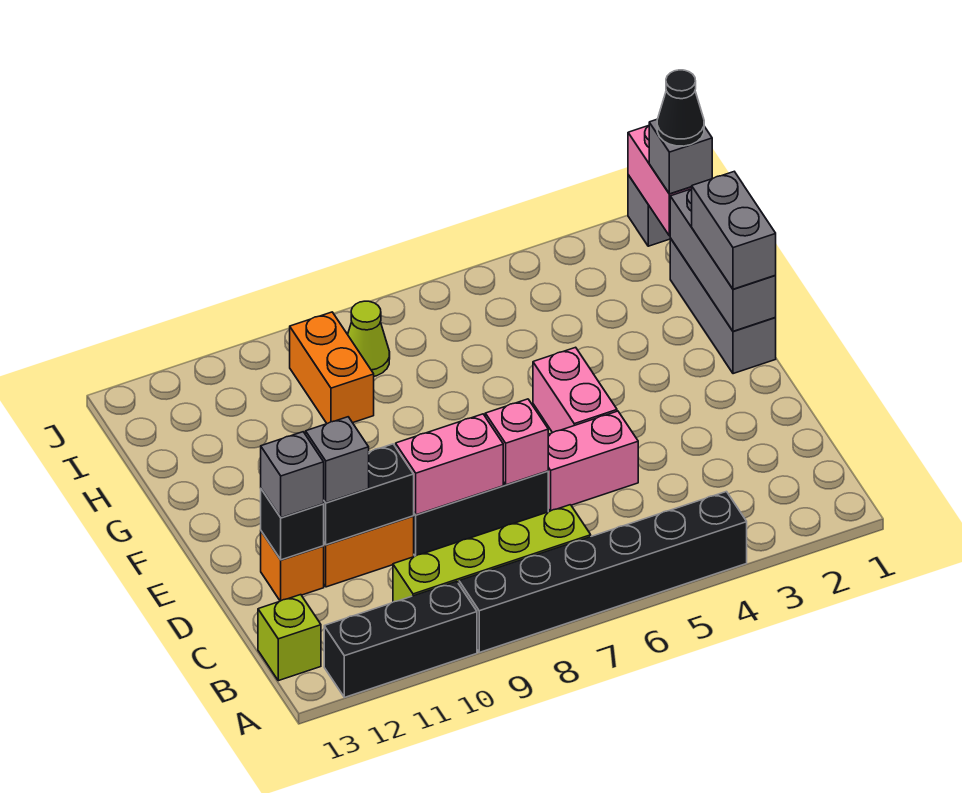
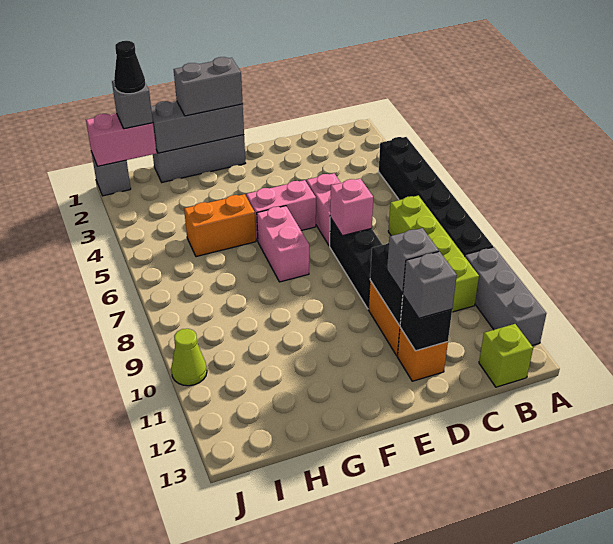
black brick A10:A12 level 1 -> grey brick A10:A12 level 1
pink brick D8:D9 level 2 -> pink brick F6:F7 level 1
orange brick H9:I9 level 1 -> orange brick G5:H5 level 1
lime cone I8 level 1 -> lime cone J10 level 1

